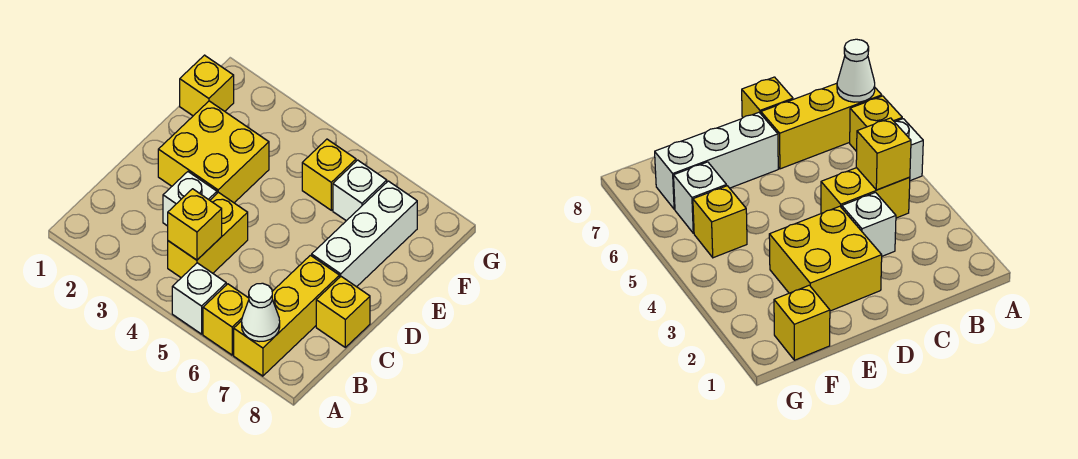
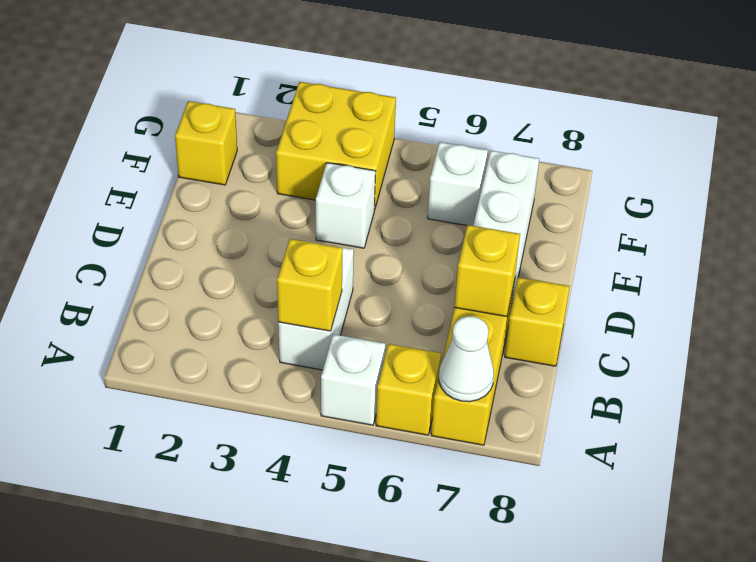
yellow brick B4:C4 level 1 -> white brick B4:C4 level 1
white brick C3 level 1 -> white brick E4 level 1
yellow brick D2:E3 level 1 -> yellow brick F3:G4 level 1
yellow brick F5 level 1 -> yellow brick C7 level 2

